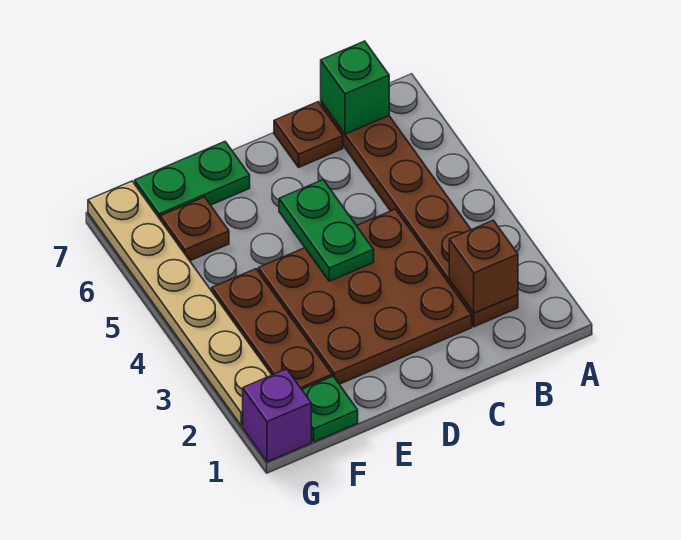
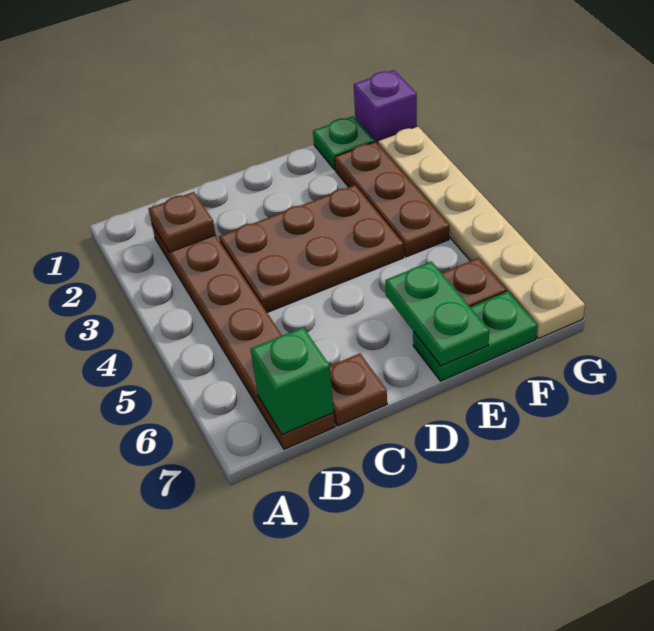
brown brick B2 level 2 -> brown plate B2 level 2
brown plate C2:E4 level 1 -> brown plate C3:E4 level 1
green plate D4:D5 level 2 -> green plate E6:E7 level 2

